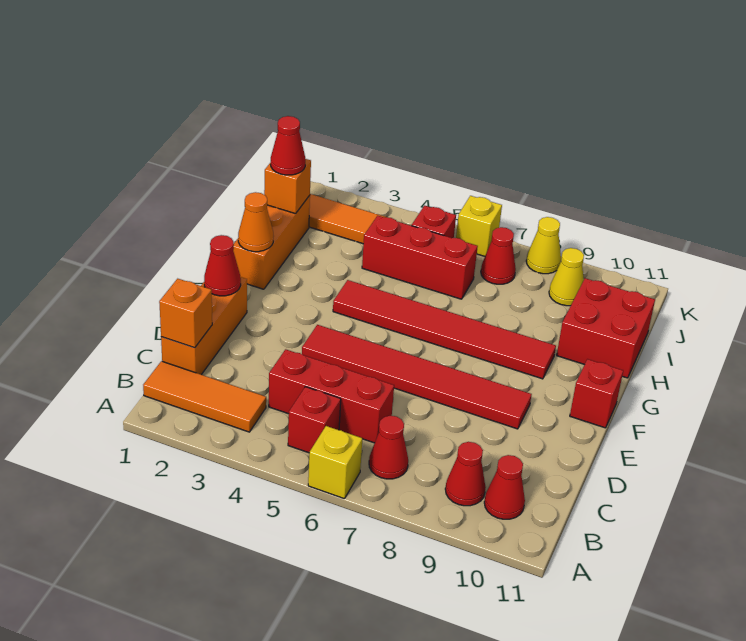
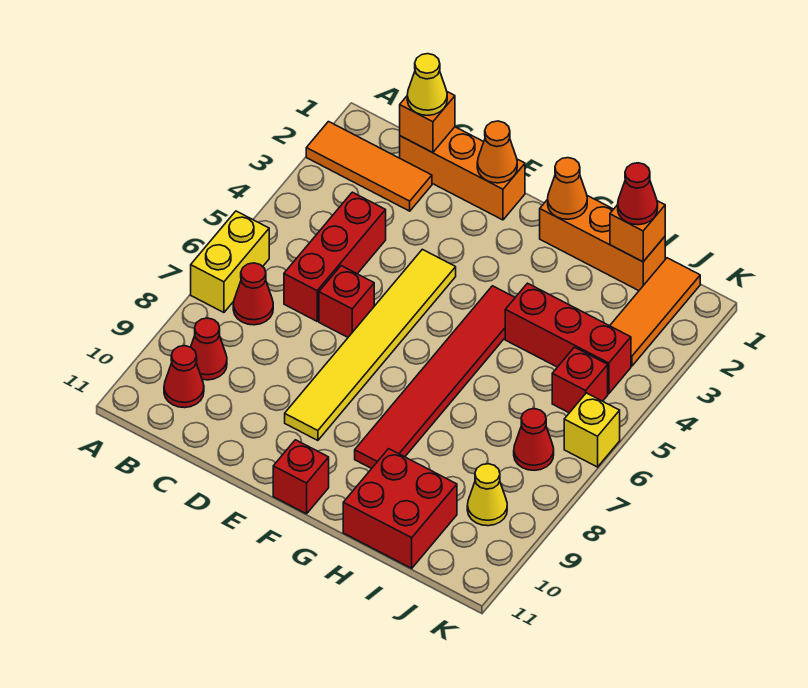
yellow brick A6 level 1 -> yellow brick A6:A7 level 1
orange tile B1:B3 level 1 -> orange tile A2:C2 level 1
red brick B5 level 1 -> red brick D6 level 1
red cone E1 level 2 -> orange cone E1 level 2
red tile E4:E9 level 1 -> yellow tile E4:E9 level 1
red brick I4:I6 level 1 -> red brick H4:J4 level 1
yellow cone K8 level 1 -> yellow cone C1 level 3

